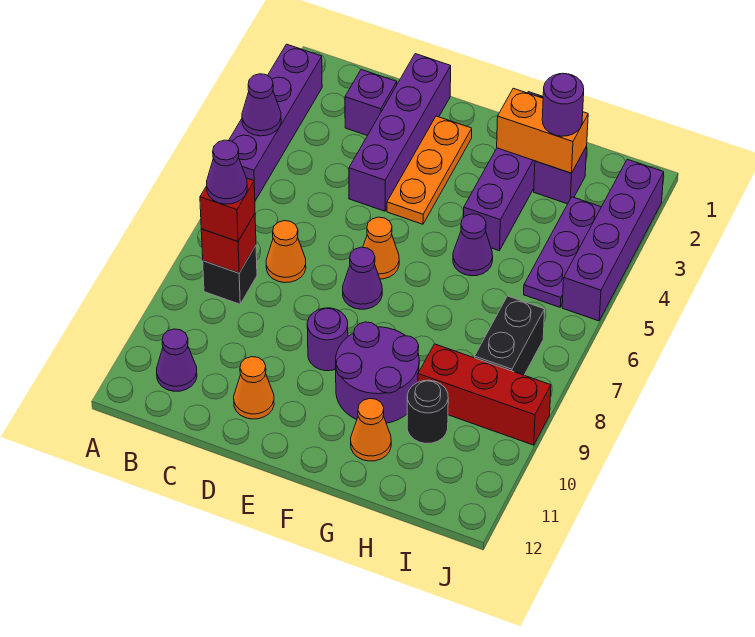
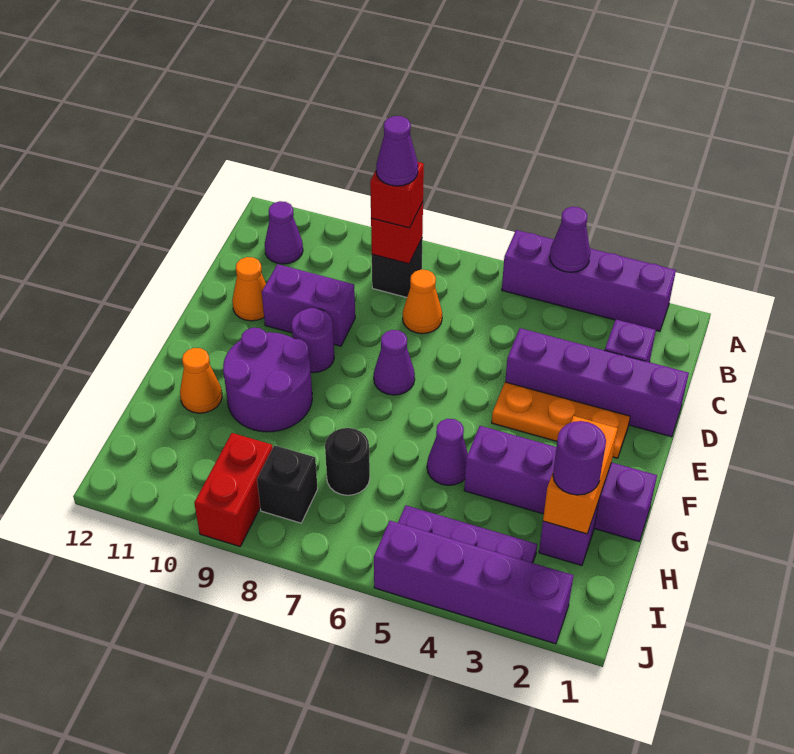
none -> purple brick D9:D10 level 1
orange cone E6 level 1 -> none
red brick H9:J9 level 1 -> red brick I9:J9 level 1
black round brick H10 level 1 -> black round brick H7 level 1
black brick I7:I8 level 1 -> black brick I8 level 1

